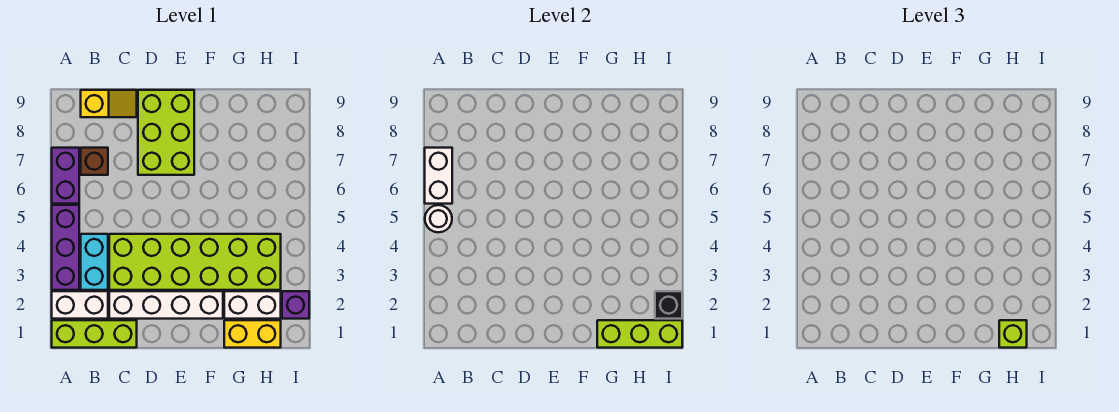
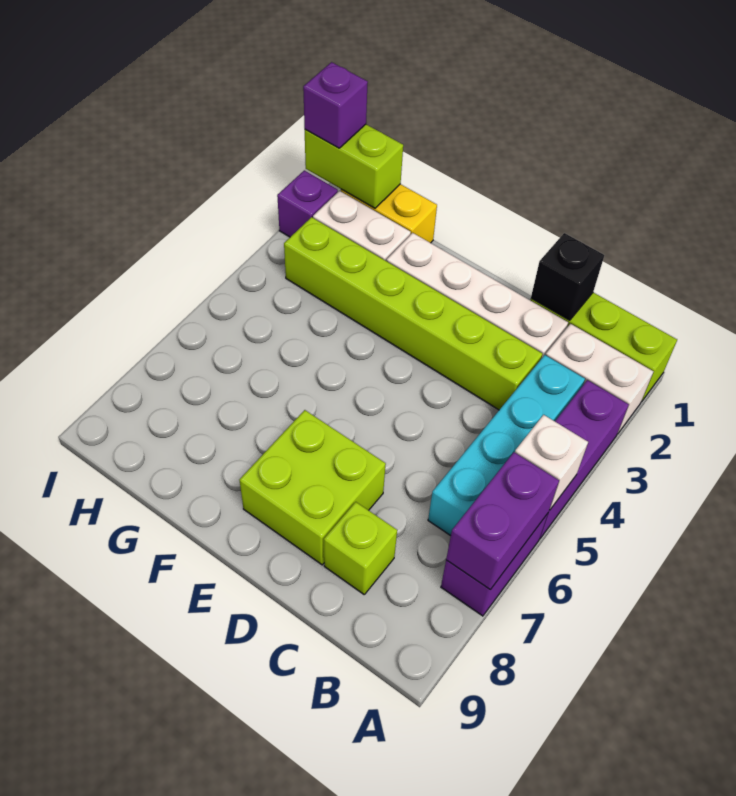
white round brick A5 level 2 -> white brick A5 level 2
white brick A6:A7 level 2 -> purple brick A6:A7 level 2
cyan brick B3:B4 level 1 -> cyan brick B3:B6 level 1
brown brick B7 level 1 -> none
yellow slope B9:C9 level 1 top B -> none
lime brick C3:H4 level 1 -> lime brick C3:H3 level 1
lime brick D7:E9 level 1 -> lime brick D7:E8 level 1
lime brick G1:I1 level 2 -> lime brick H1:I1 level 2
lime brick H1 level 3 -> lime brick C8 level 1
none -> purple brick I1 level 3
black brick I2 level 2 -> black brick C1 level 2

